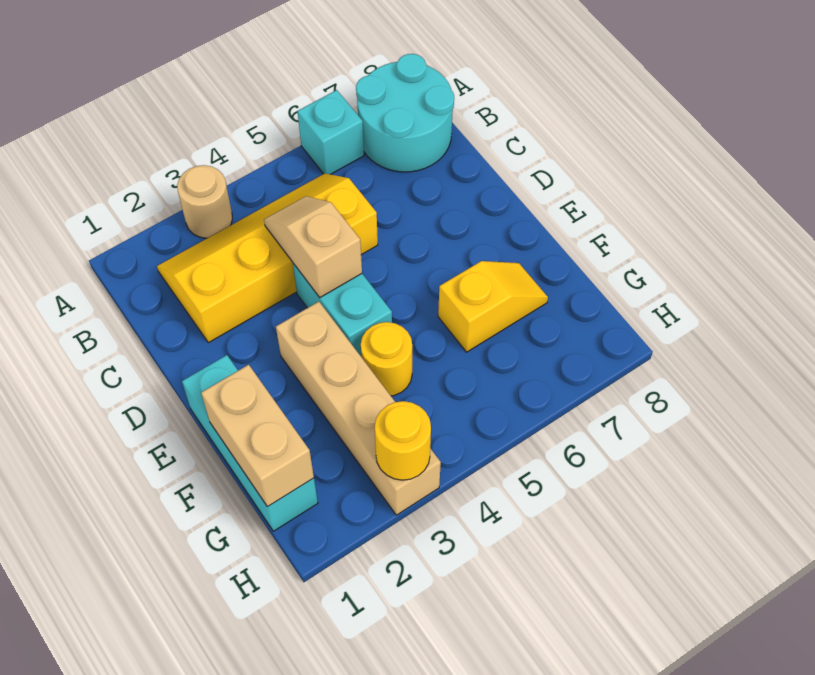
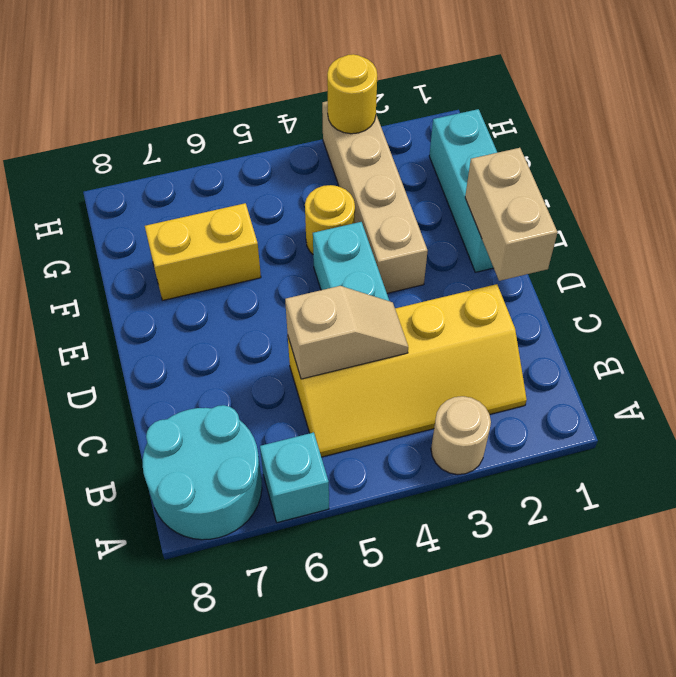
tan slope C4:D4 level 2 top D -> tan slope C4:C5 level 2 top 5
tan brick F1:G1 level 2 -> tan brick D1:E1 level 2
yellow slope F6:F7 level 1 top 6 -> yellow brick F6:F7 level 1

